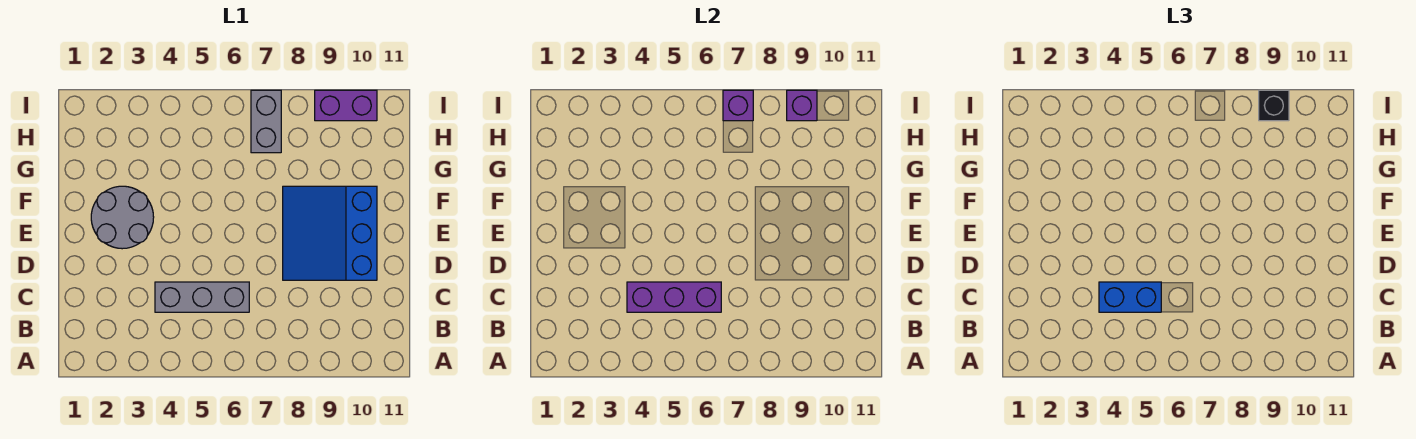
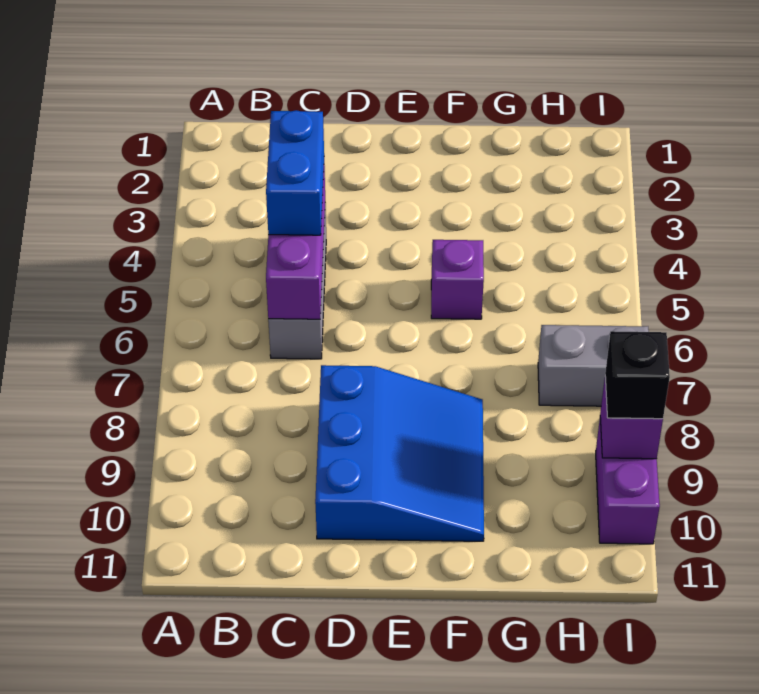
blue slope D8:F10 level 1 top 10 -> blue slope D8:F10 level 1 top D
grey round brick E2:F3 level 1 -> none
purple brick I7 level 2 -> purple brick F5 level 1

